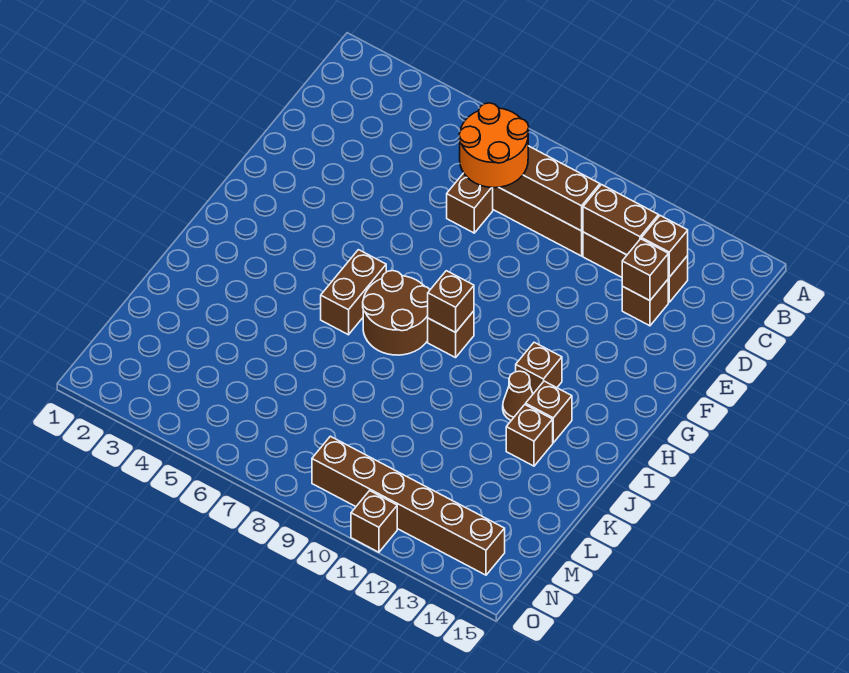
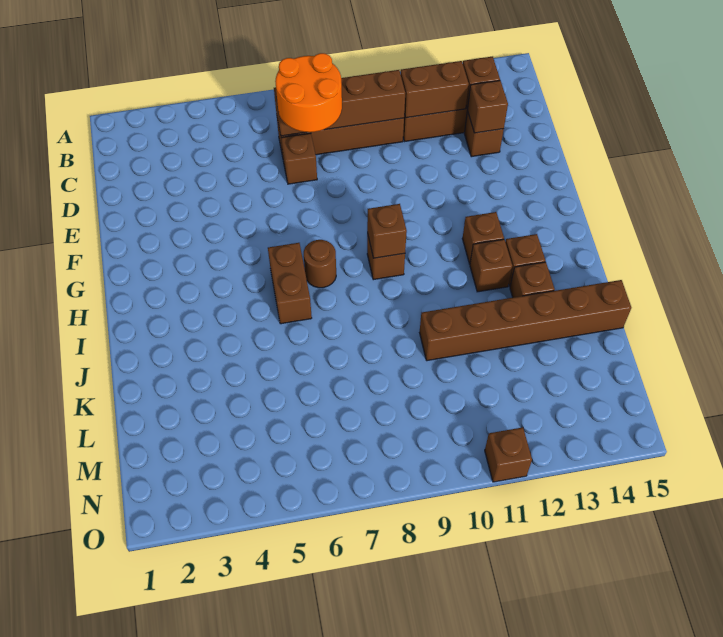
brown round brick H7:I8 level 1 -> brown round brick H7 level 1
brown cone I12 level 1 -> brown brick I12 level 1
brown brick N9:N14 level 1 -> brown brick K10:K15 level 1

